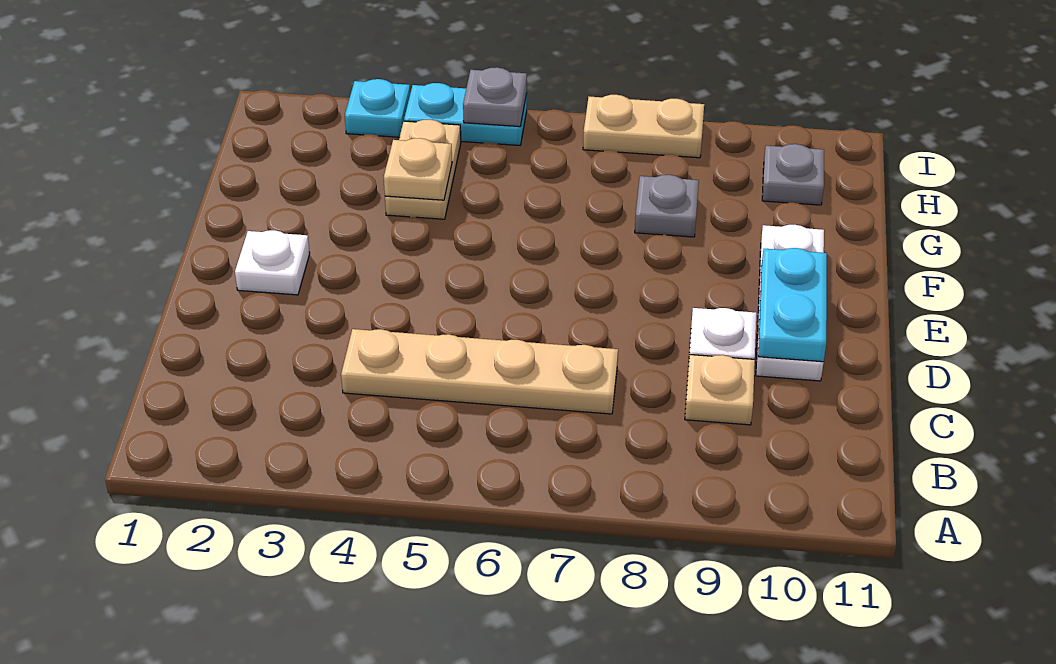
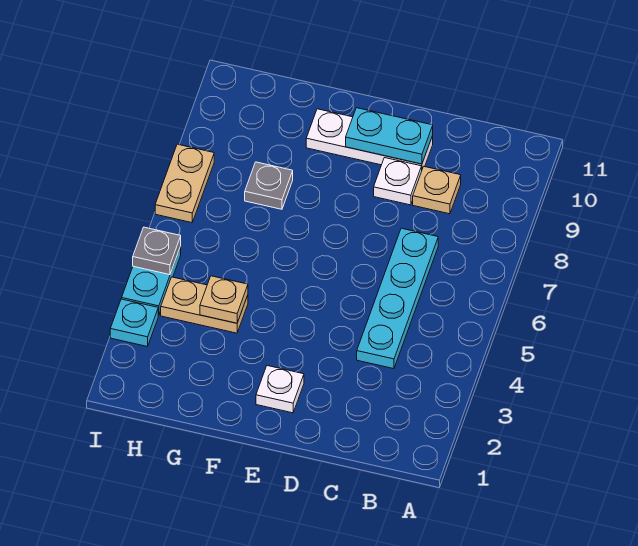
tan plate C4:C7 level 1 -> cyan plate C4:C7 level 1
grey plate H10 level 1 -> none

